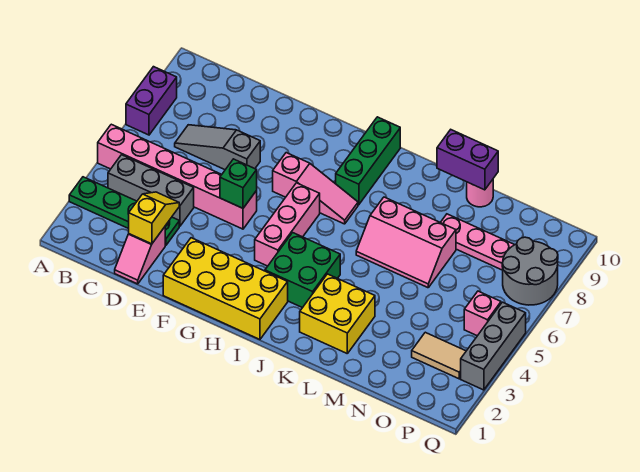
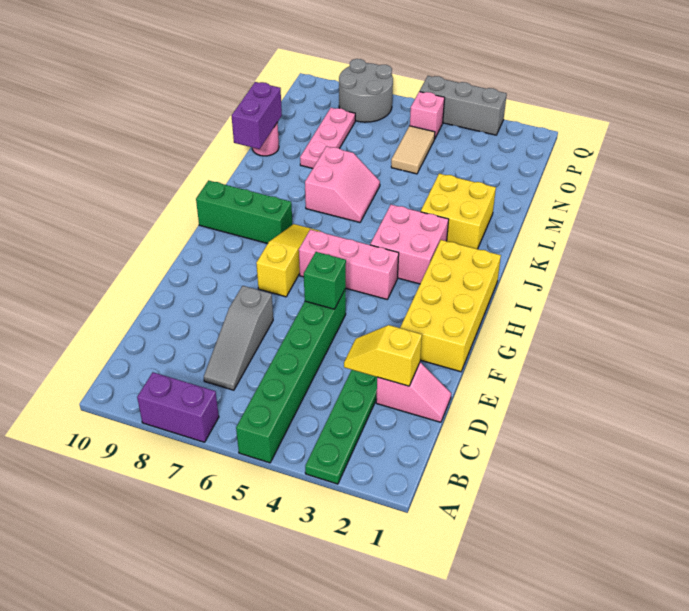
pink brick A5:F5 level 1 -> green brick A5:F5 level 1
grey brick B4:D4 level 1 -> none
pink slope G7:I7 level 1 top G -> yellow slope G7:I7 level 1 top G
green brick I3:J4 level 1 -> pink brick I3:J4 level 1
pink slope K6:M7 level 1 top 7 -> pink slope K6:L7 level 1 top 7
tan tile O3:P3 level 1 -> tan tile N5:O5 level 1

